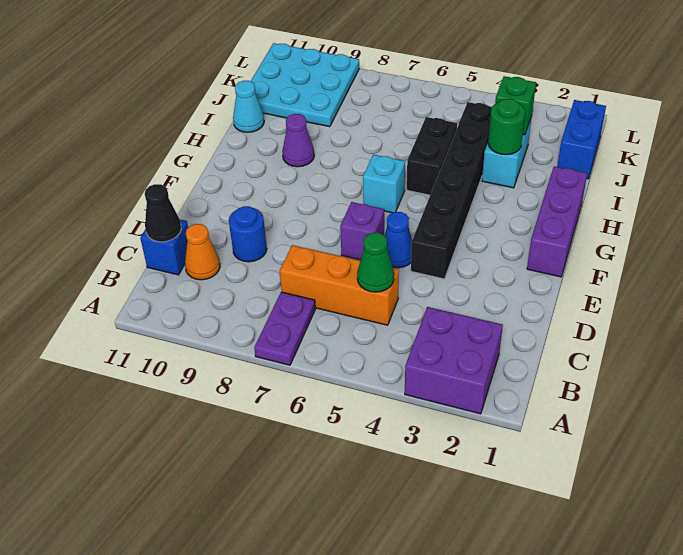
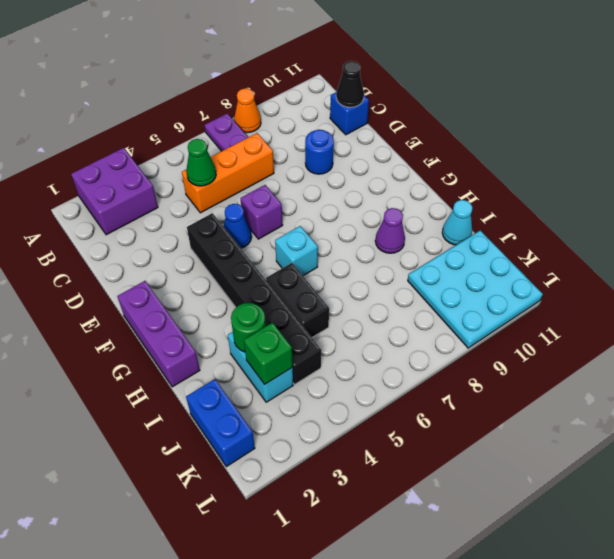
orange cone C10 level 1 -> orange cone A8 level 1

